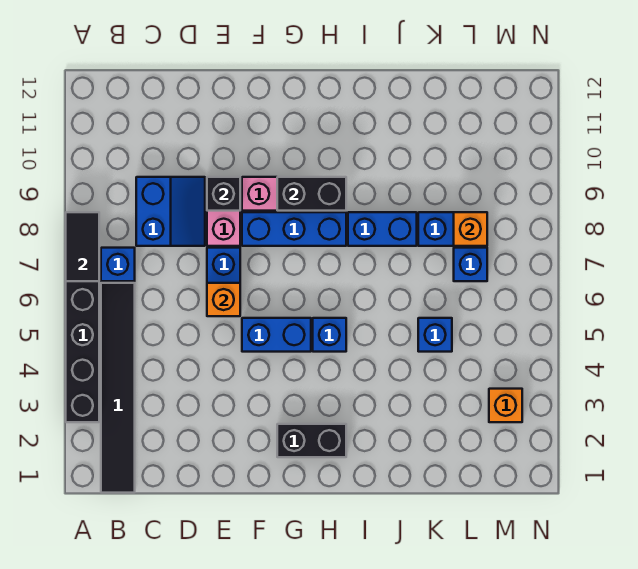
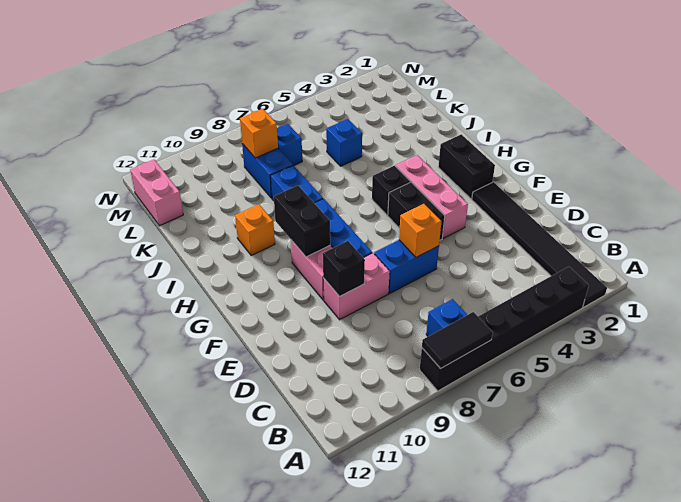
black tile B1:B6 level 1 -> black tile A2:F2 level 1
blue slope C8:D9 level 1 top C -> none
none -> pink brick F4:H4 level 1
blue brick F5:G5 level 1 -> black brick F5:G5 level 1
blue brick H5 level 1 -> black brick H5 level 1
none -> pink brick L12:M12 level 1
orange brick M3 level 1 -> orange brick I10 level 1

